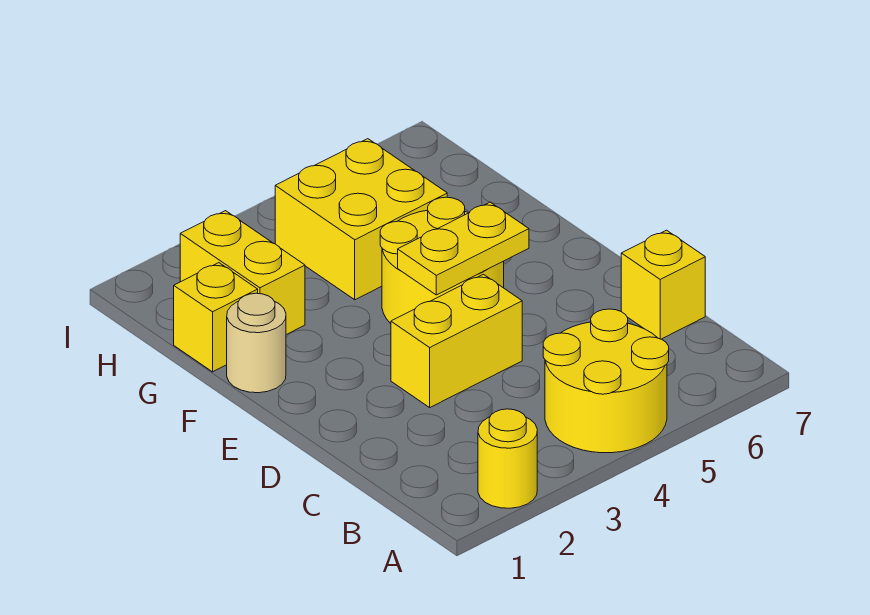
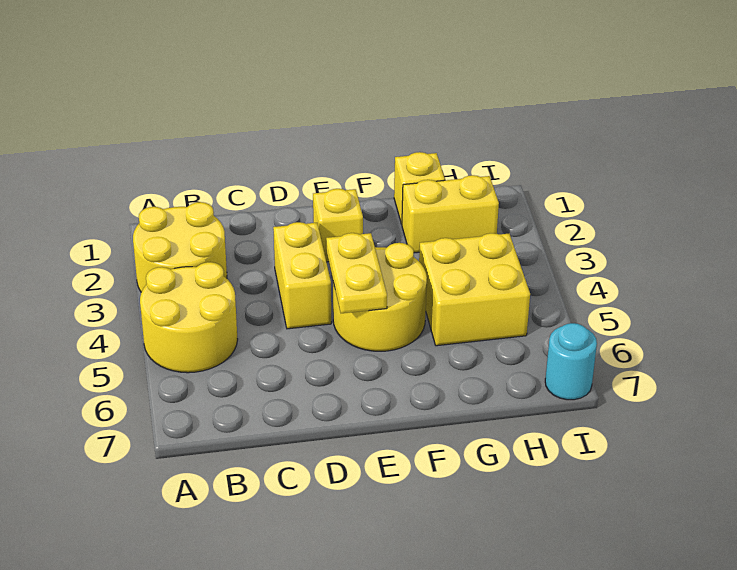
yellow round brick A2 level 1 -> yellow round brick A2:B3 level 1
yellow brick C7 level 1 -> yellow brick E2 level 1
tan round brick F1 level 1 -> none
none -> cyan round brick I7 level 1

